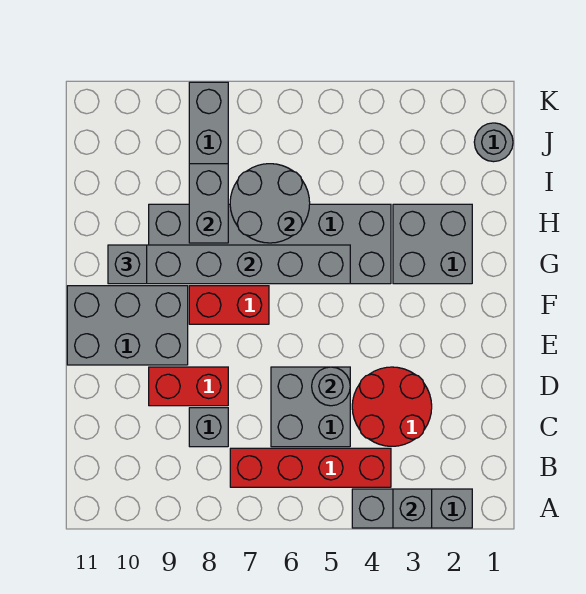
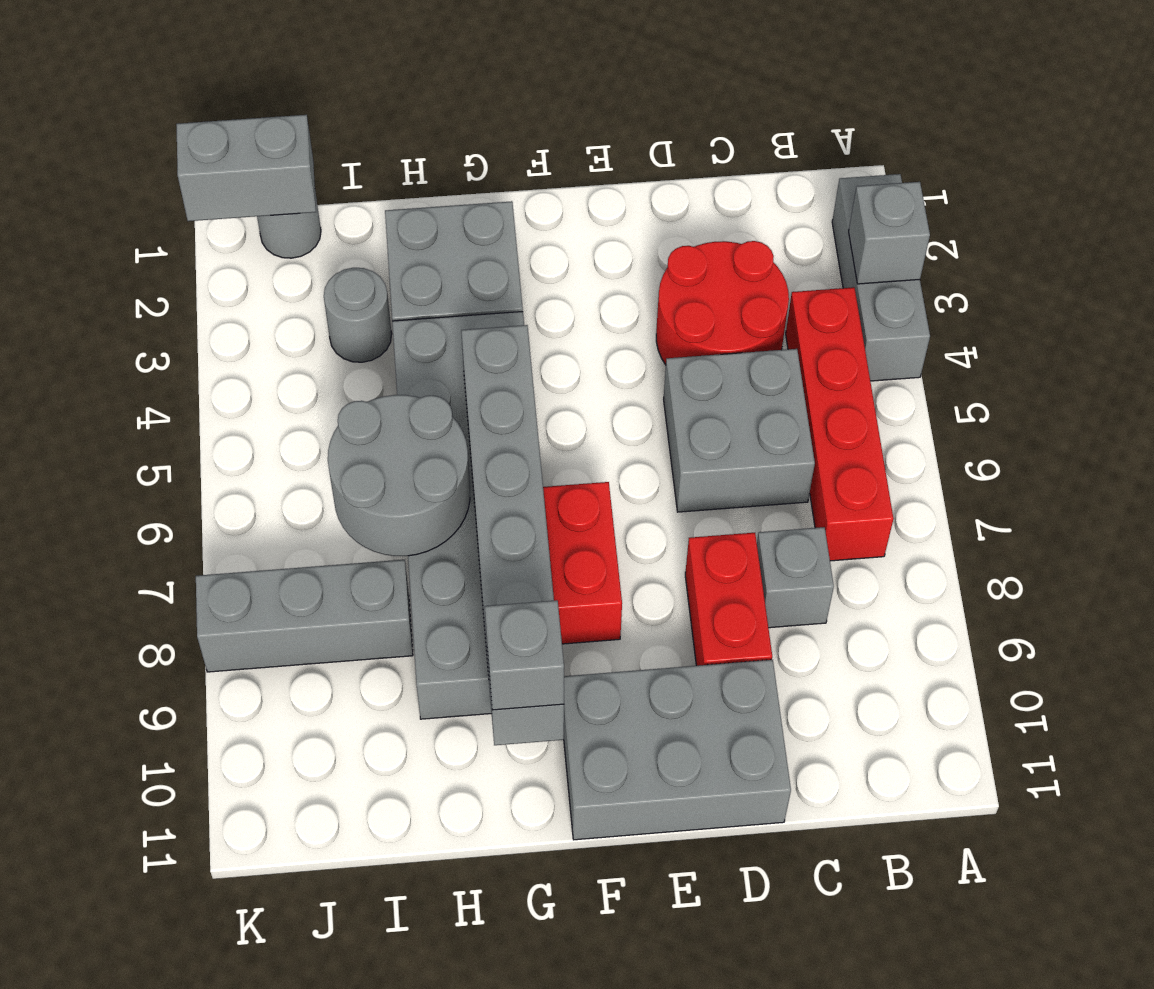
grey round brick D5 level 2 -> grey round brick I3 level 1
grey brick E9:F11 level 1 -> grey brick D10:F11 level 1
grey brick H8:I8 level 2 -> grey brick J1:K1 level 2

